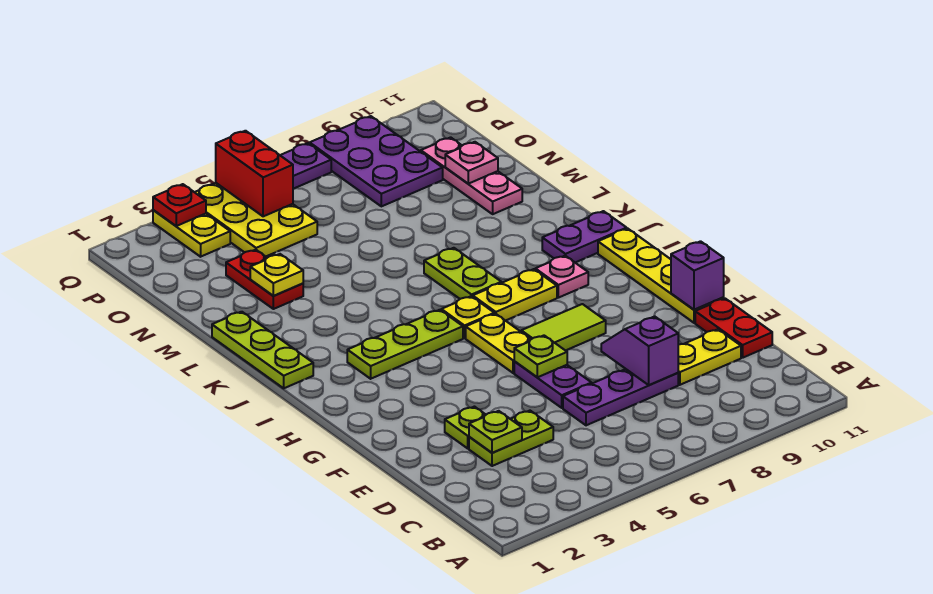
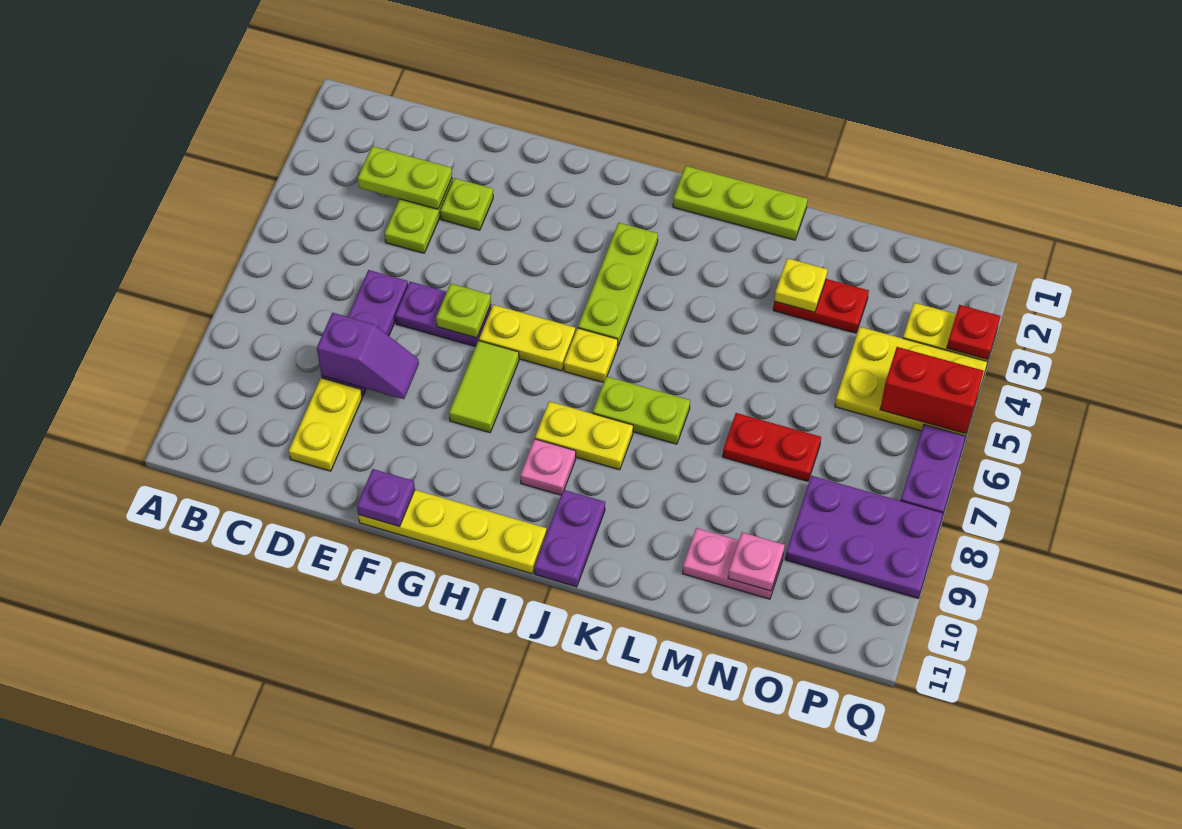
lime plate D3 level 2 -> lime plate C3:D3 level 2
red plate D11:E11 level 1 -> red plate M7:N7 level 1
purple brick F11 level 2 -> purple plate F11 level 2
yellow plate I7:I8 level 1 -> yellow plate I8:J8 level 1
pink plate M10:O10 level 1 -> pink plate M10:N10 level 1

